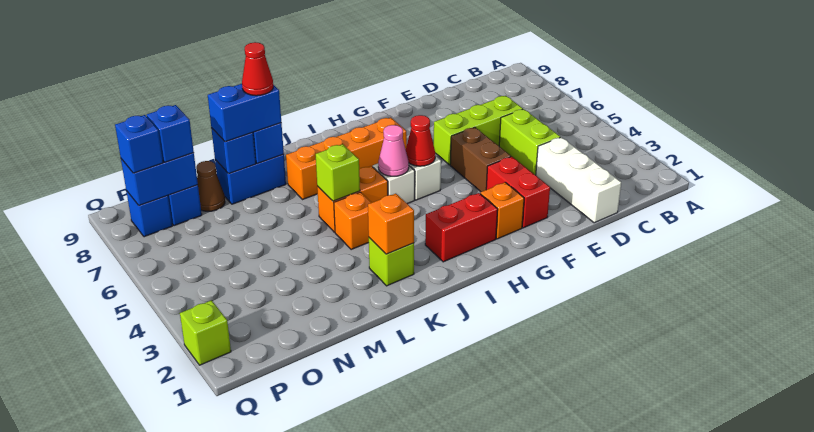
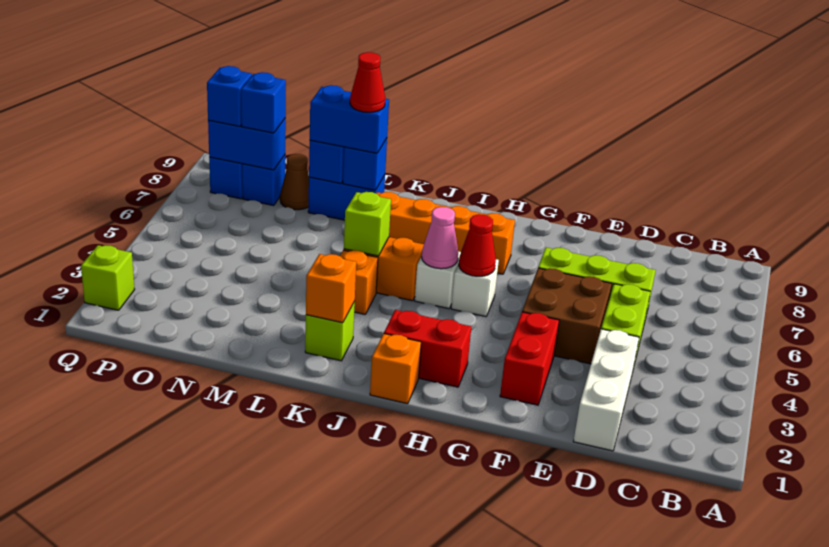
brown brick F4:F5 level 1 -> brown brick E4:F5 level 1
orange brick G2 level 1 -> orange brick I1 level 1

